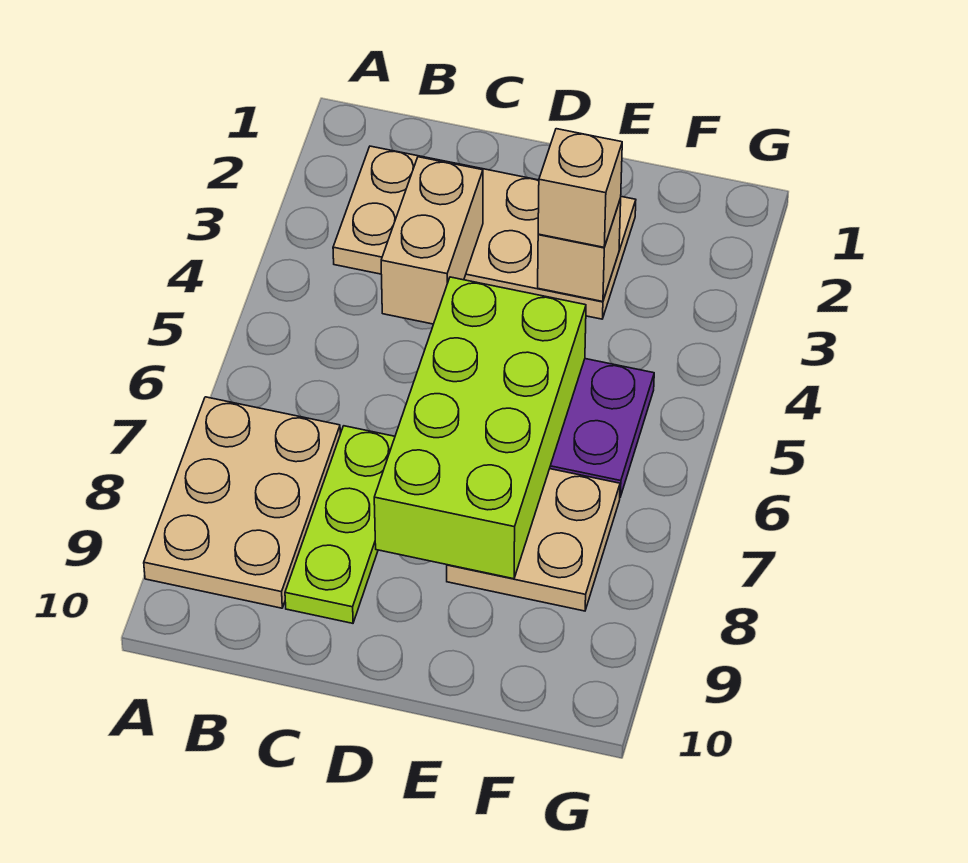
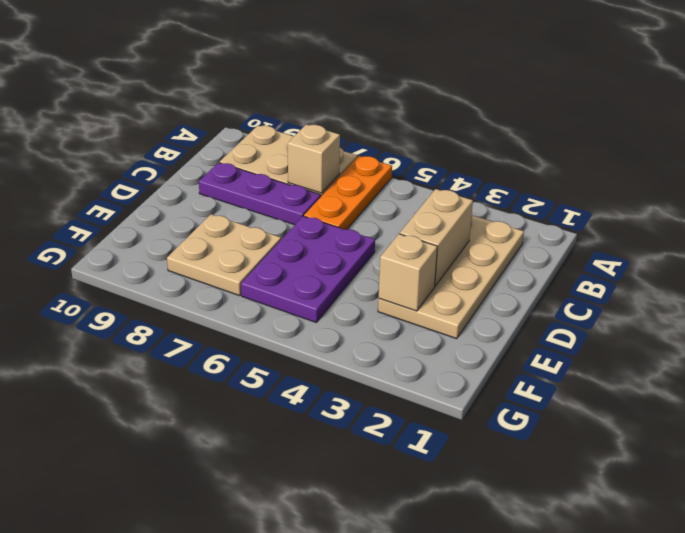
none -> orange plate A6:C6 level 1
tan brick C3:C4 level 2 -> tan brick C3:D3 level 2
lime plate C7:C9 level 1 -> purple plate C7:C9 level 1
lime brick D5:E8 level 2 -> none
tan brick E3 level 3 -> tan brick B7 level 2

